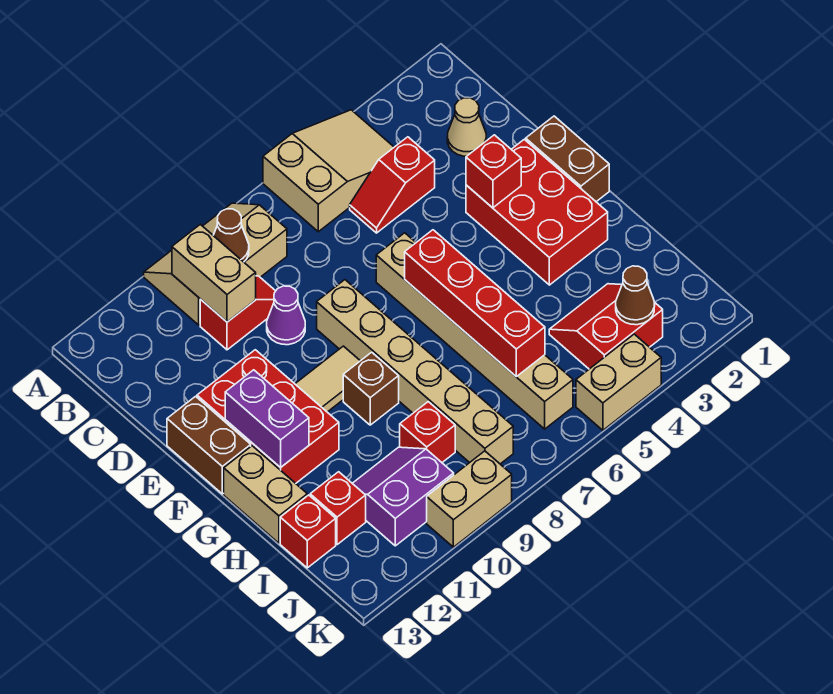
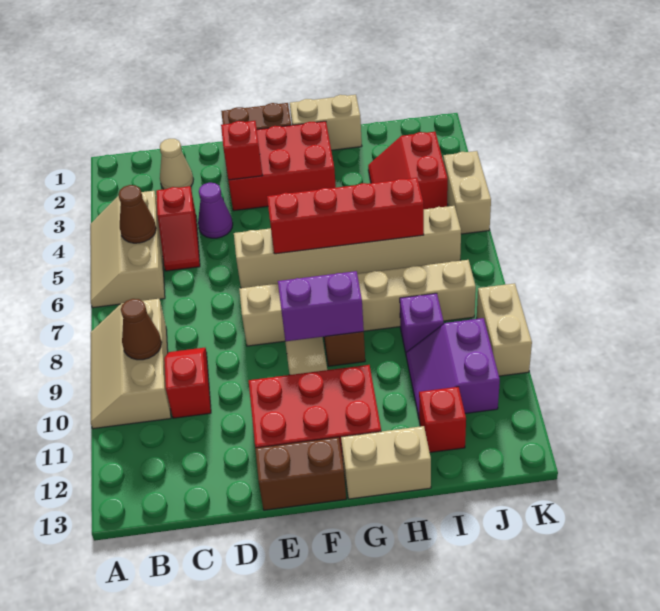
tan slope A4:B6 level 1 top 6 -> tan slope A4:B6 level 1 top B
tan brick B10:C10 level 2 -> tan brick G1:H1 level 1
purple cone D9 level 1 -> purple cone D4 level 1
purple brick F12:G12 level 2 -> purple brick F9:G9 level 2
red brick I9 level 1 -> purple brick I9 level 1
red brick I13 level 1 -> none
brown cone J3 level 2 -> brown cone B5 level 2

